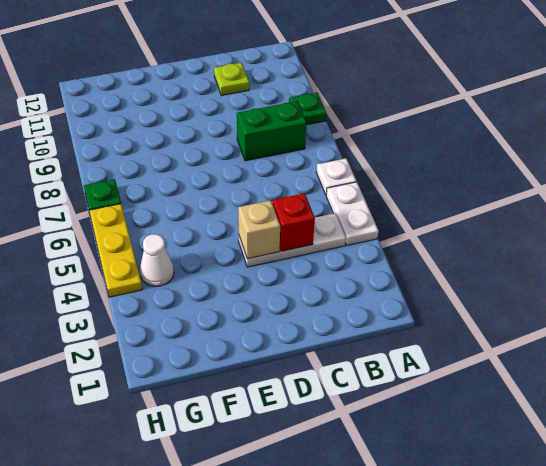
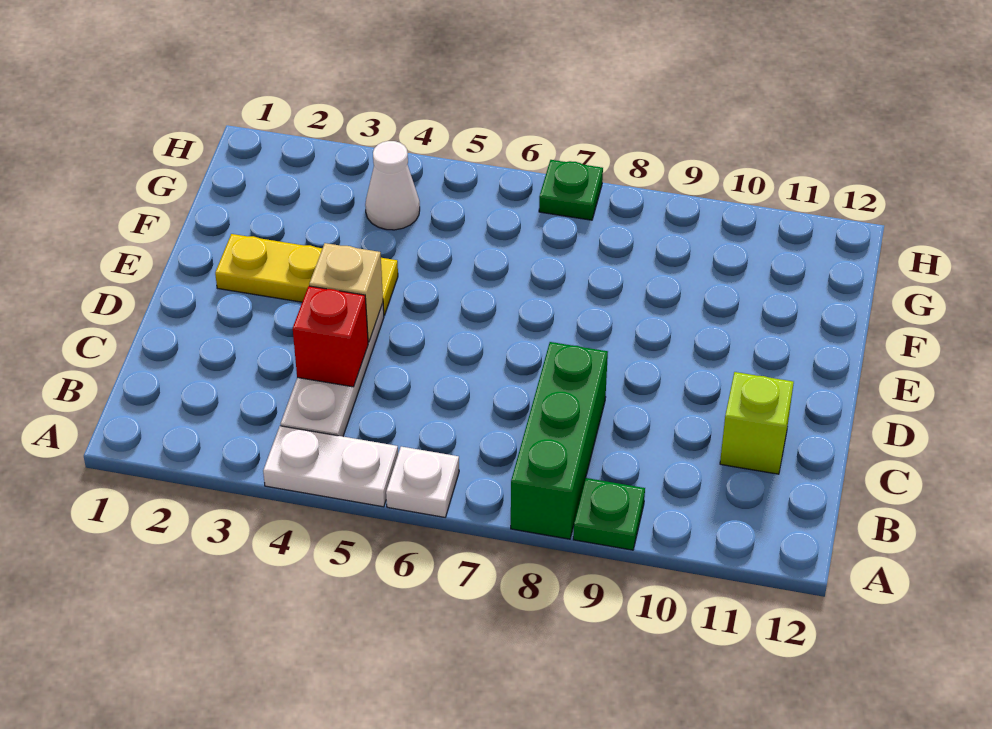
green brick B8:C8 level 1 -> green brick A8:C8 level 1
lime plate C11 level 1 -> lime brick C11 level 1
yellow plate H4:H6 level 1 -> yellow plate E2:E4 level 1

